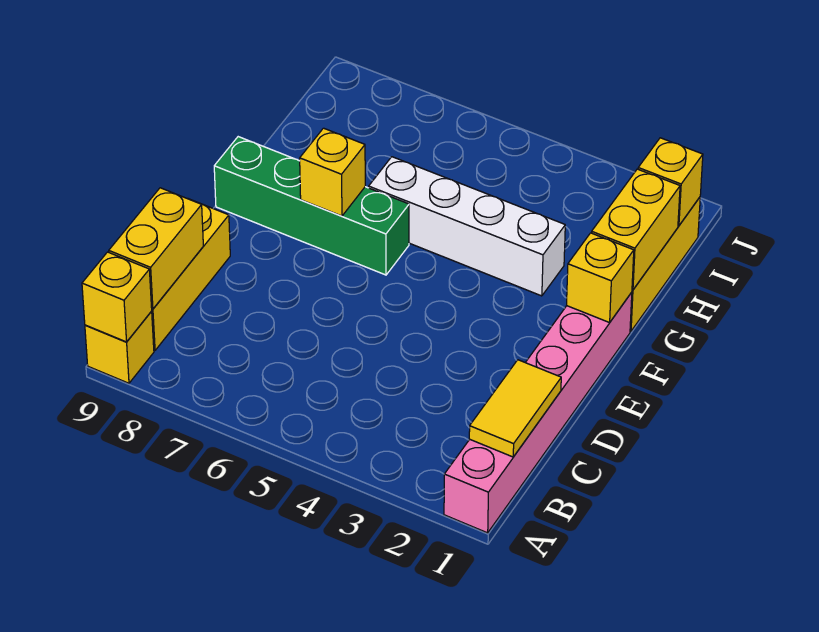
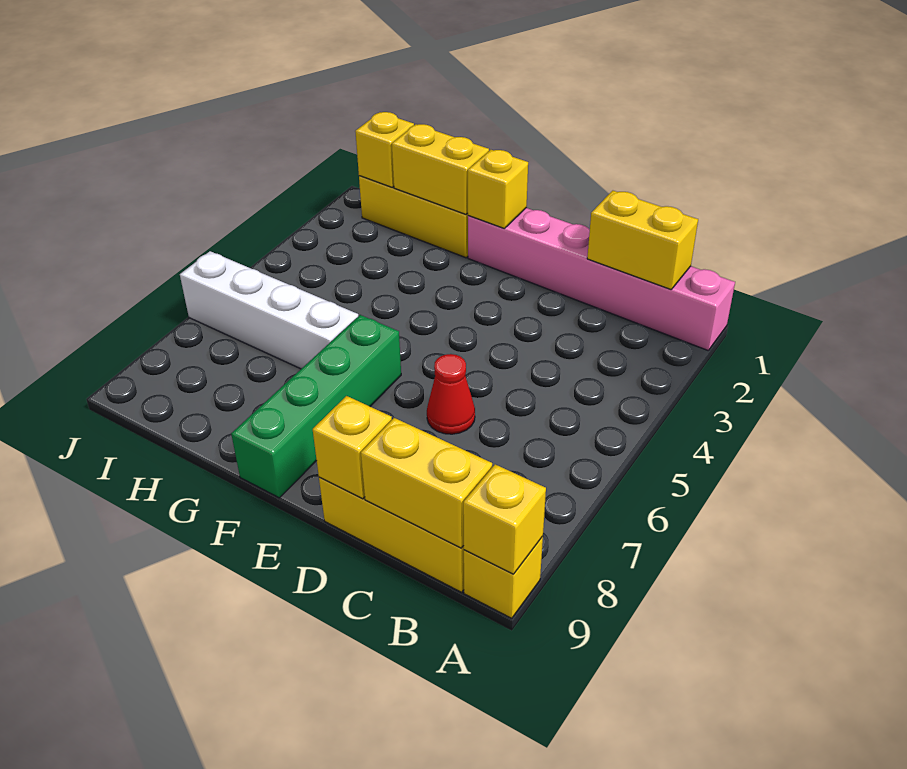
yellow tile B1:C1 level 2 -> yellow brick B1:C1 level 2
none -> red cone D6 level 1
yellow brick F7 level 2 -> yellow brick D9 level 2
white brick G3:G6 level 1 -> white brick G6:J6 level 1

